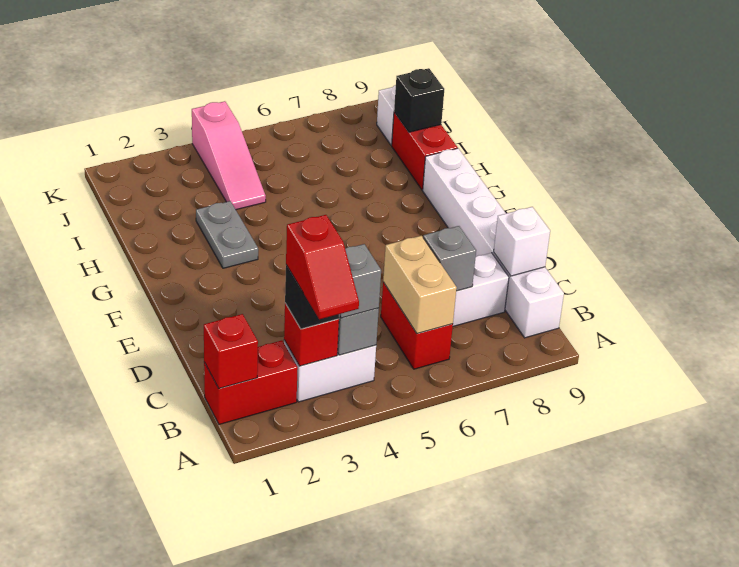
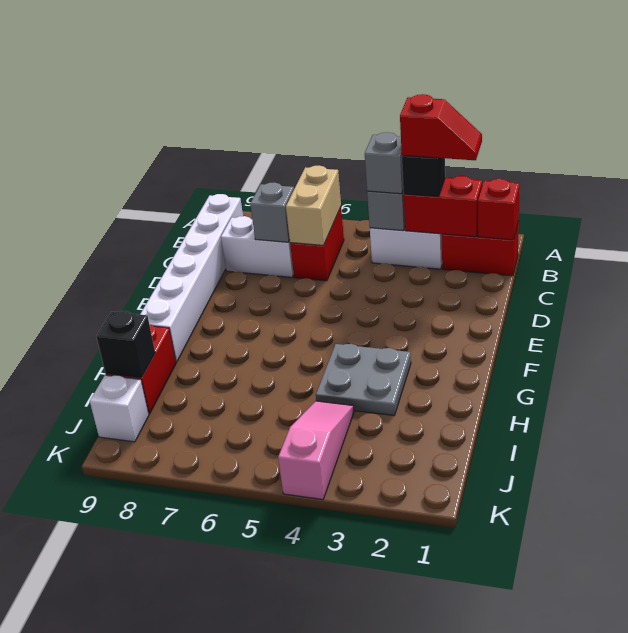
red slope A3:B3 level 4 top B -> red slope B2:B3 level 4 top 3
red brick B3 level 2 -> red brick B2:B3 level 2
white brick C9 level 2 -> none
grey plate G3:H3 level 1 -> grey plate G3:H4 level 1

